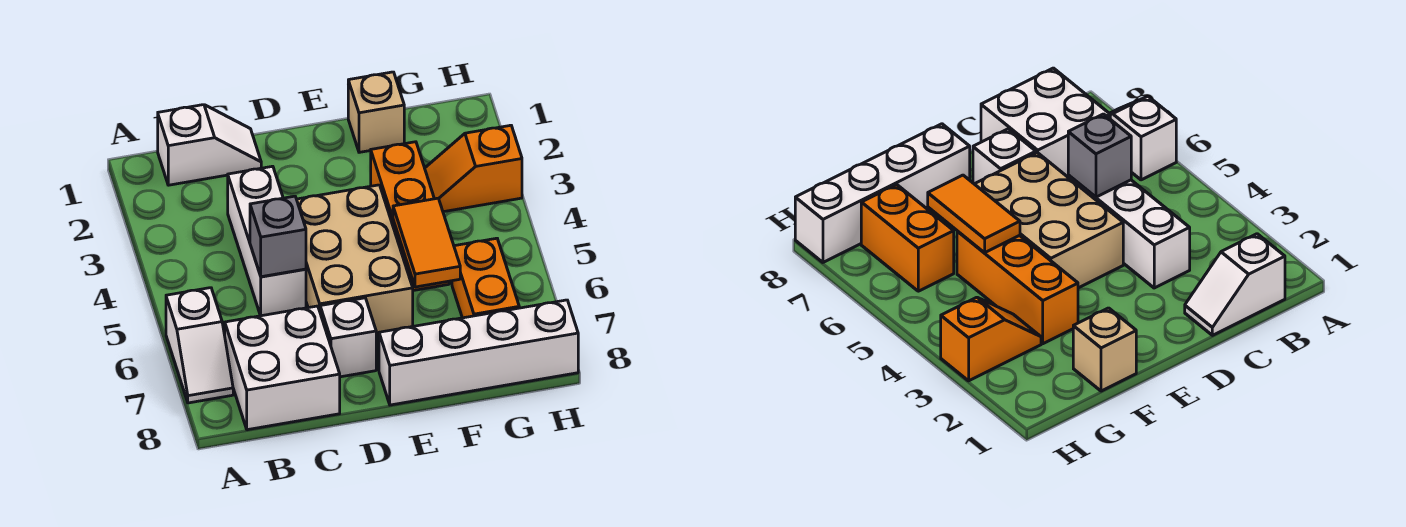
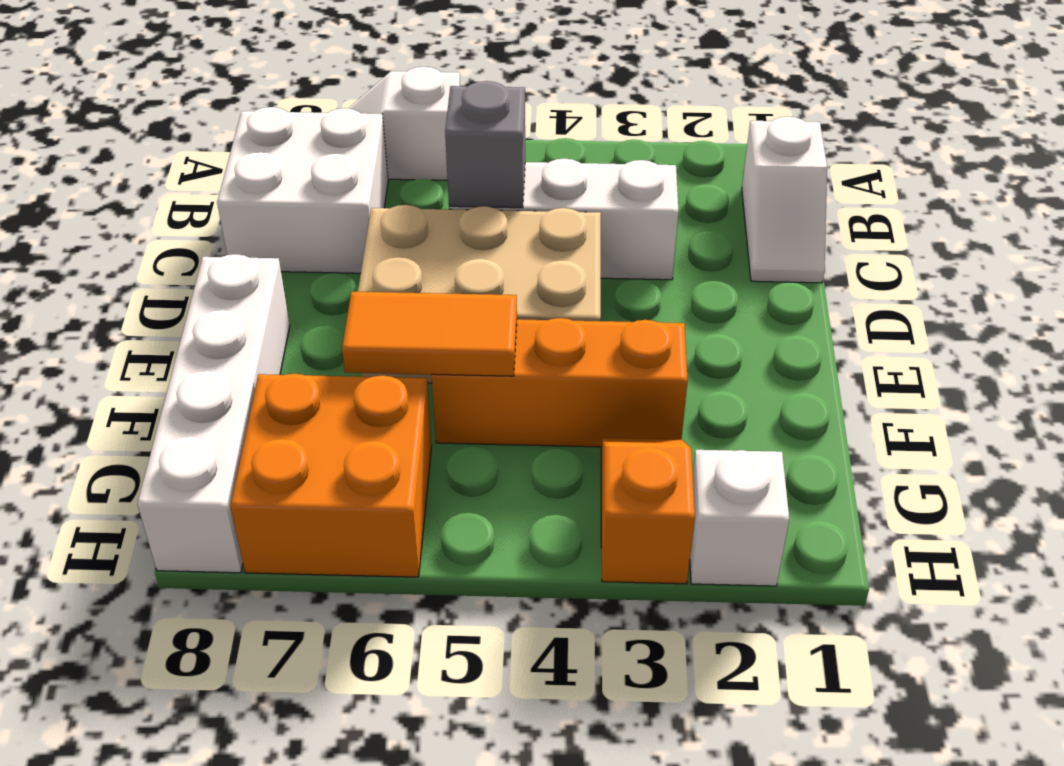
white brick D7 level 1 -> white brick H2 level 1
tan brick F1 level 1 -> none
orange brick G6:G7 level 1 -> orange brick G6:H7 level 1

